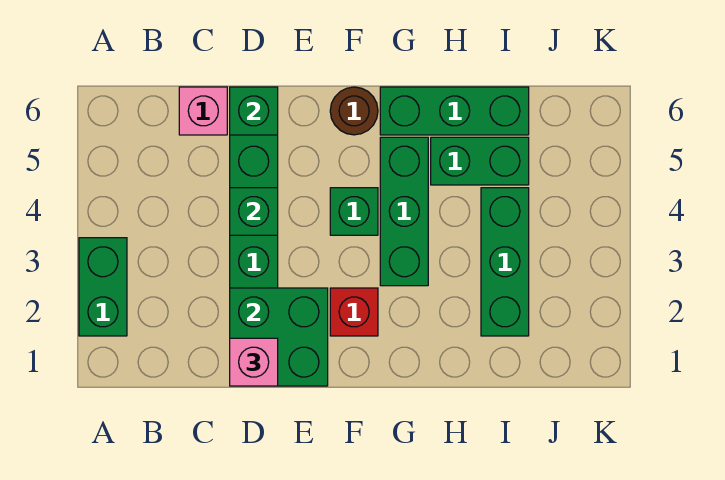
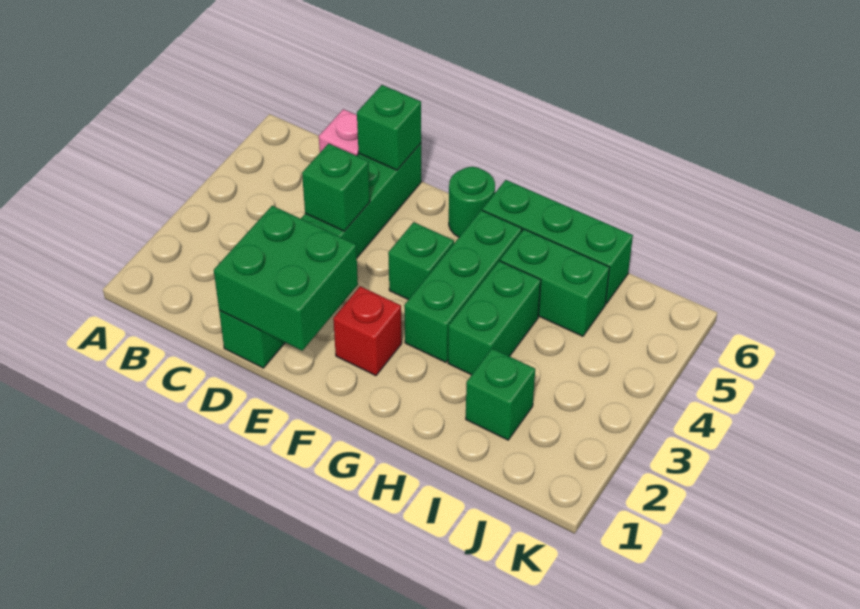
green brick A2:A3 level 1 -> green brick H3:H4 level 1
pink brick D1 level 3 -> none
brown round brick F6 level 1 -> green round brick F6 level 1
green brick I2:I4 level 1 -> green brick I2 level 1

